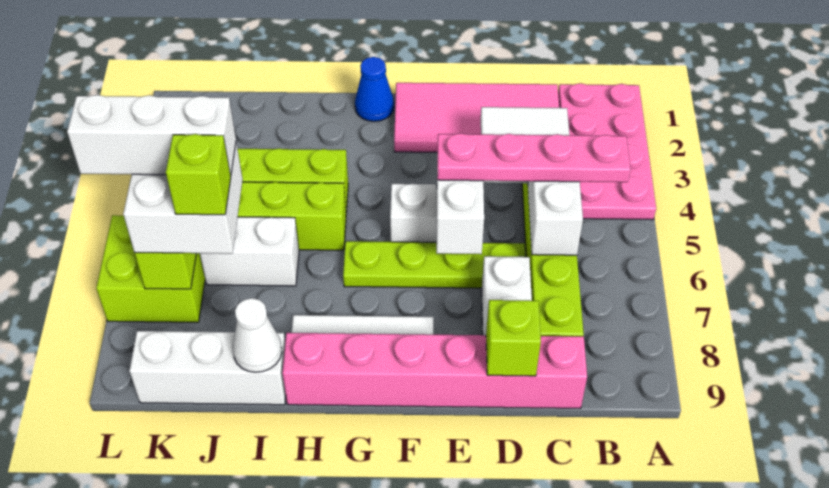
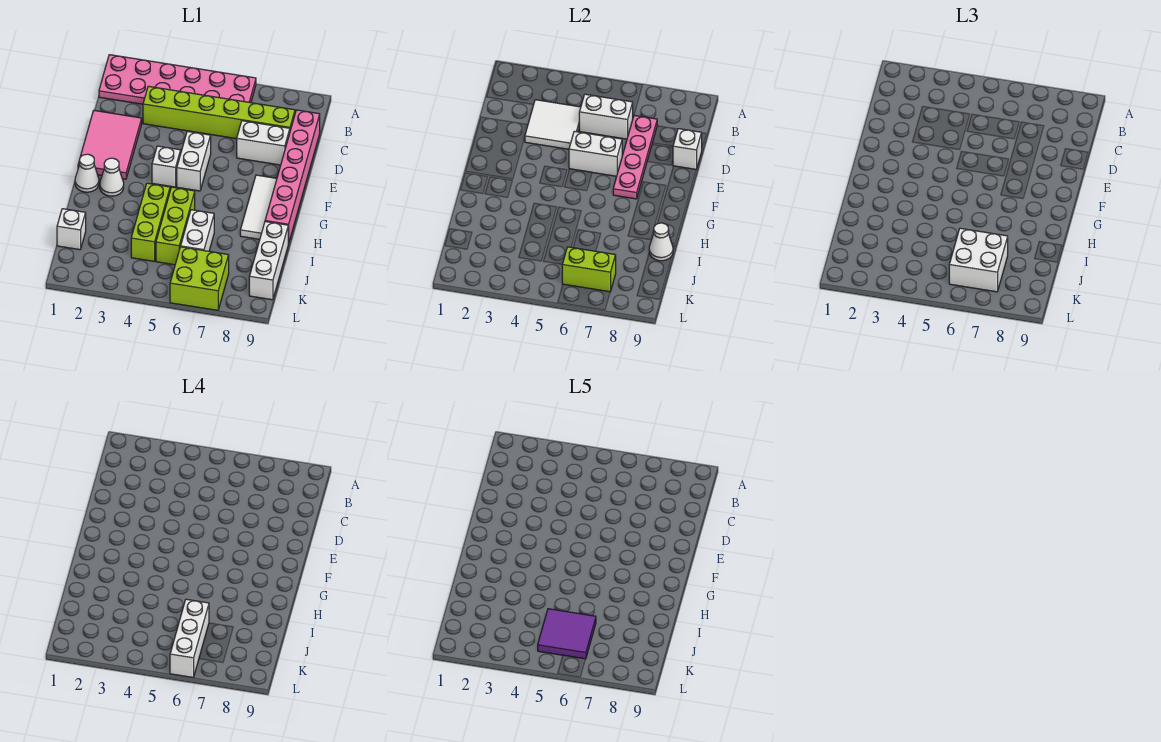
pink plate A1:B4 level 1 -> pink plate A1:B6 level 1
pink plate B5:E5 level 3 -> pink plate C7:F7 level 2
pink tile C1:F2 level 1 -> pink tile D1:F2 level 1
lime plate D6:G6 level 1 -> none
lime brick D9 level 2 -> white brick D9 level 2
none -> white brick F4 level 1
blue cone G1 level 1 -> white cone G1 level 1
none -> white cone G2 level 1
none -> white brick J1 level 1
none -> purple tile J5:K6 level 5
lime brick J7 level 4 -> none

